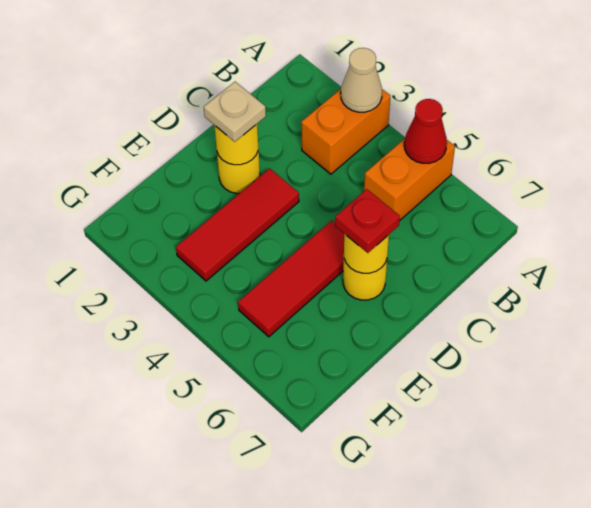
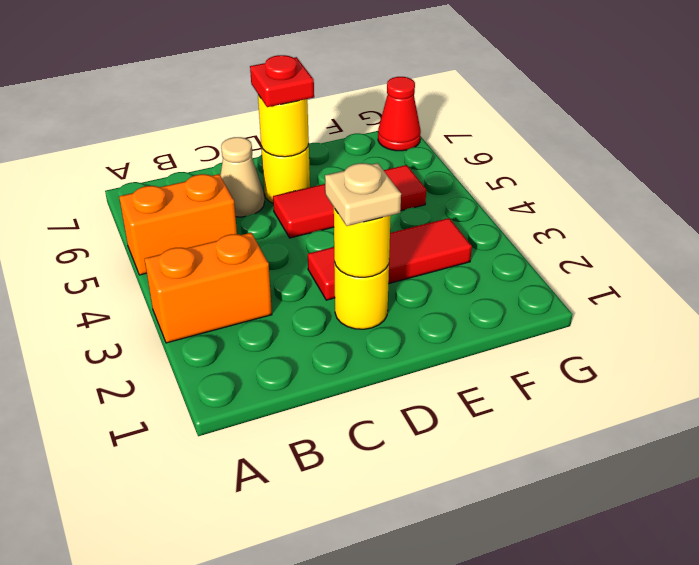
tan cone A3 level 2 -> tan cone C6 level 1
red cone A5 level 2 -> red cone G7 level 1

